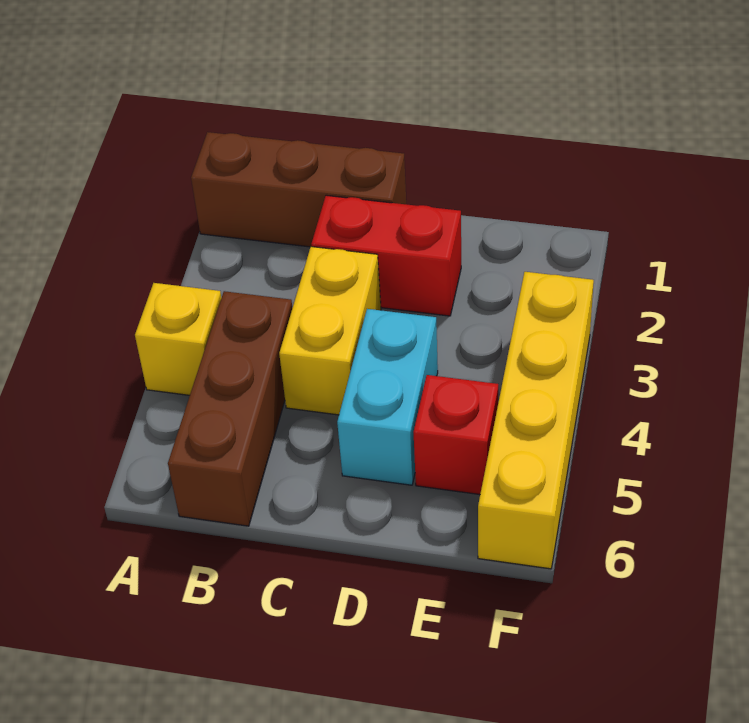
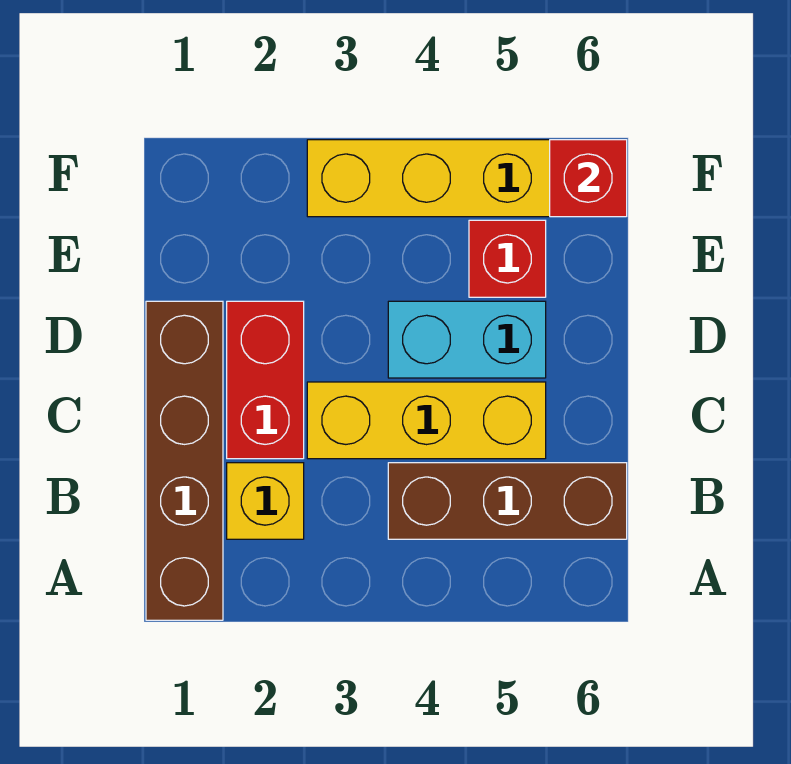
brown brick A1:C1 level 1 -> brown brick A1:D1 level 1
yellow brick A4 level 1 -> yellow brick B2 level 1
yellow brick C3:C4 level 1 -> yellow brick C3:C5 level 1
none -> red brick F6 level 2

